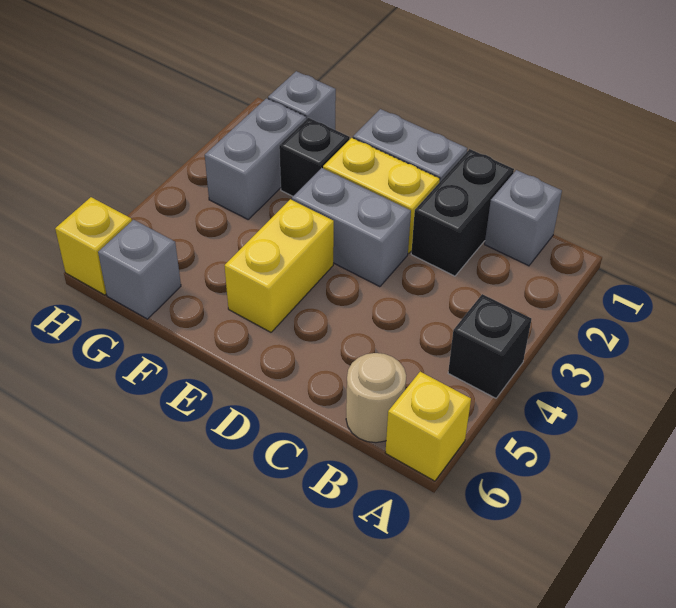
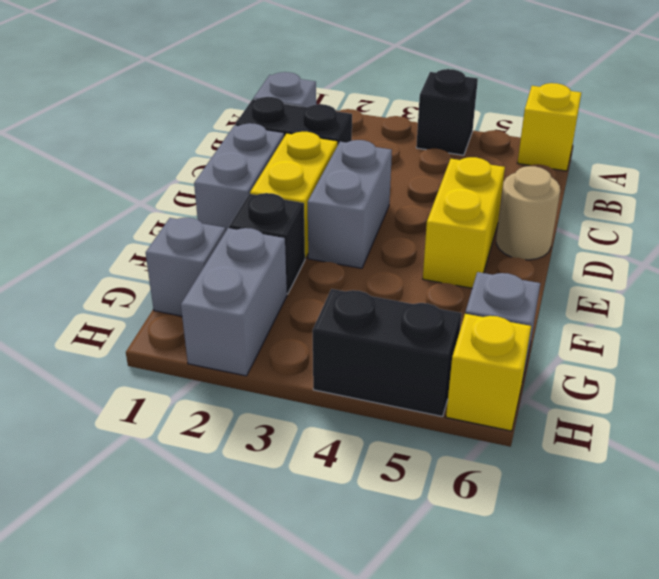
tan round brick B6 level 1 -> tan round brick D6 level 1
yellow brick E4:E5 level 1 -> yellow brick D5:E5 level 1
grey brick G2:G3 level 1 -> grey brick G2:H2 level 1
none -> black brick H4:H5 level 1

